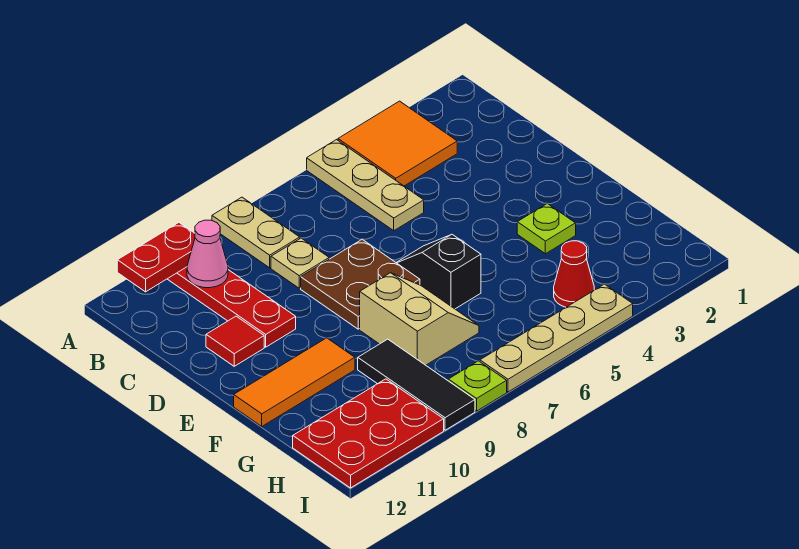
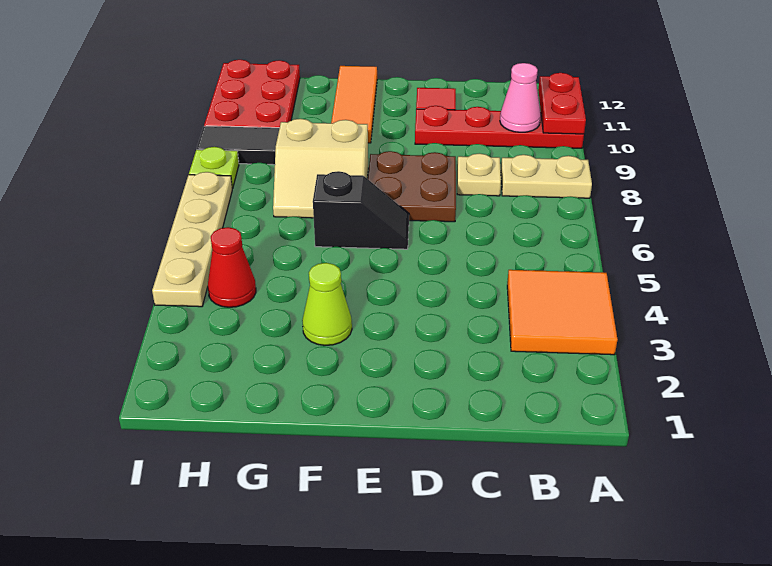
tan plate A5:C5 level 1 -> none
lime plate F3 level 1 -> lime cone F3 level 1

